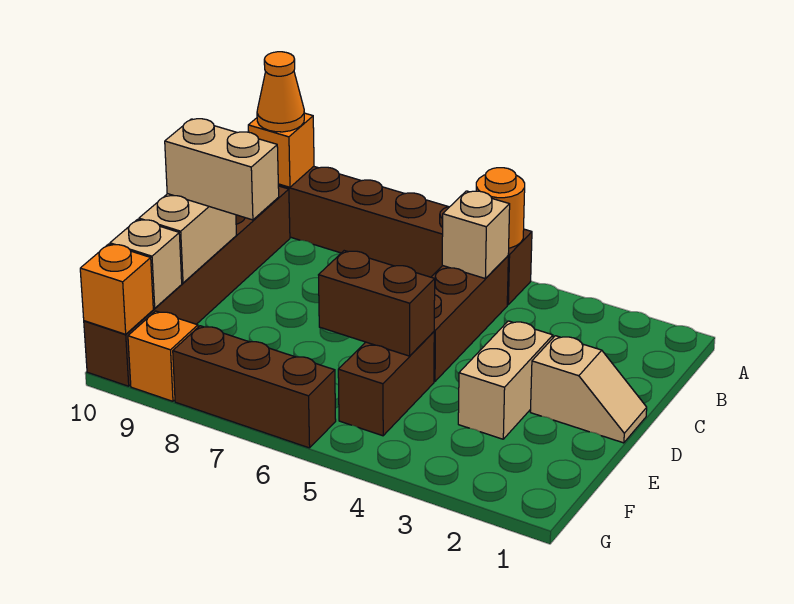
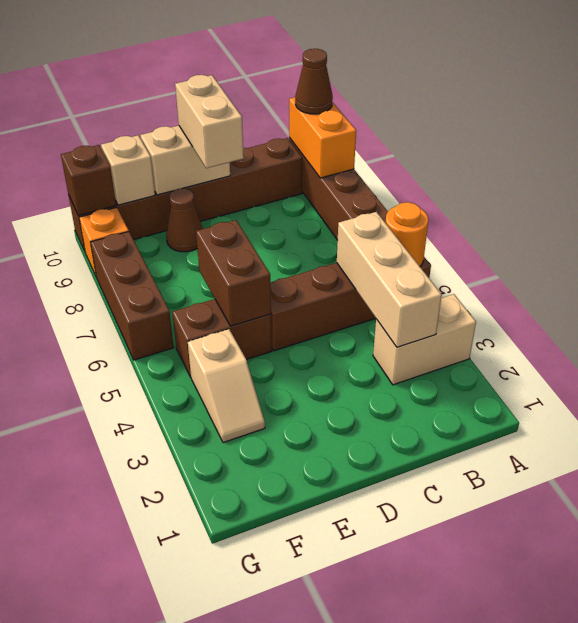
orange brick A10 level 2 -> orange brick A9:A10 level 2
orange cone A10 level 3 -> brown cone A10 level 3
tan brick B5 level 2 -> tan brick B3:B5 level 2
tan slope D1:D2 level 1 top 2 -> tan slope F3:F4 level 1 top 4
tan brick D3:E3 level 1 -> tan brick A3:B3 level 1
none -> brown cone E9 level 1
orange brick G10 level 2 -> brown brick G10 level 2

